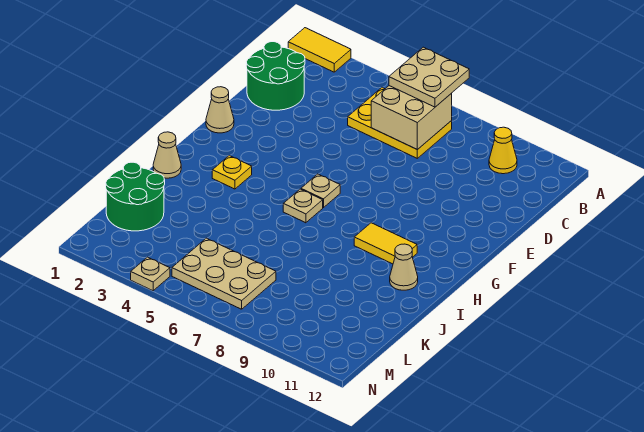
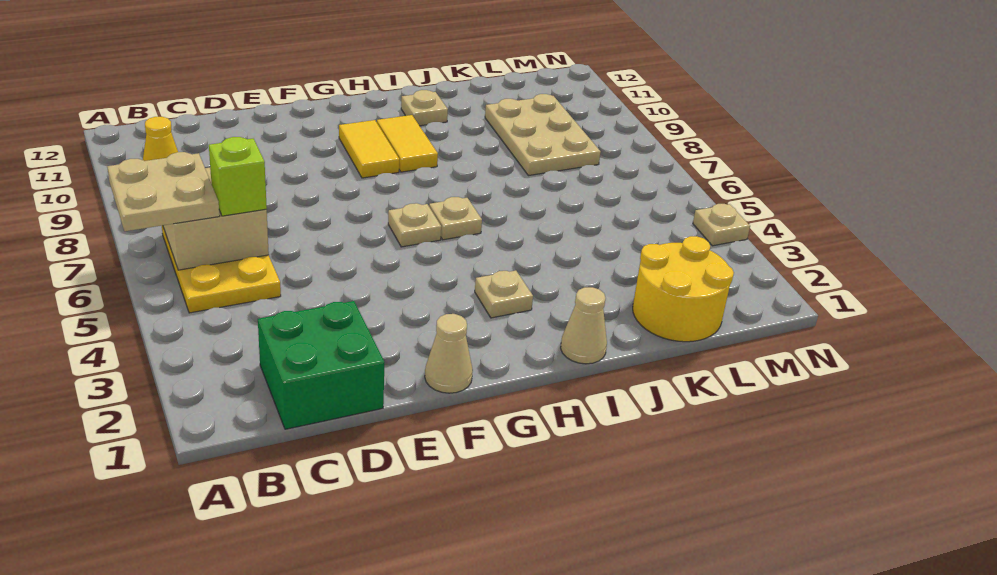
yellow tile A1:A2 level 1 -> yellow tile G9:G10 level 1
green round brick C1:D2 level 1 -> green brick C1:D2 level 1
none -> lime brick C6 level 3
yellow plate H3 level 1 -> tan plate H3 level 1
tan cone I11 level 1 -> tan plate I11 level 1
green round brick K1:L2 level 1 -> yellow round brick K1:L2 level 1
tan plate L5:M7 level 1 -> tan plate K8:L10 level 1

